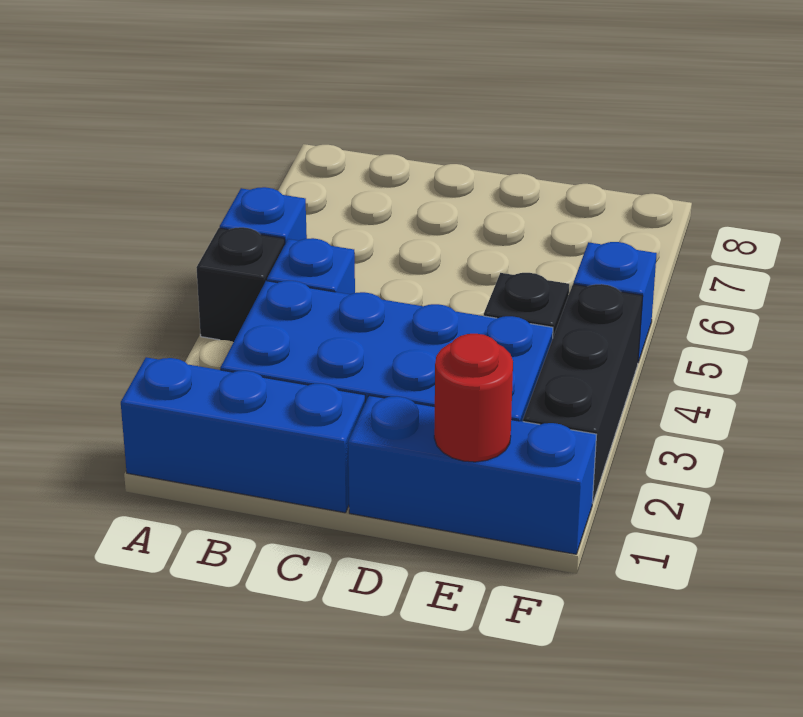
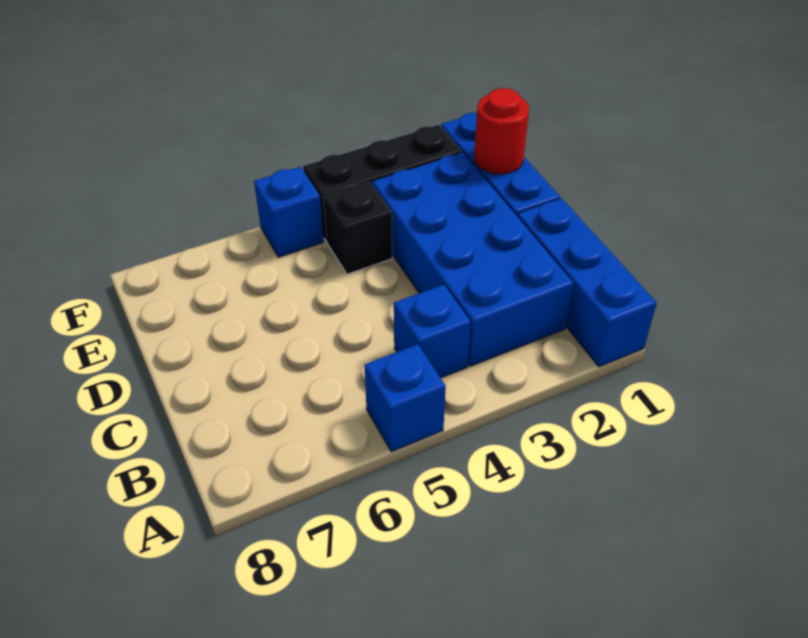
black brick A4 level 1 -> none

